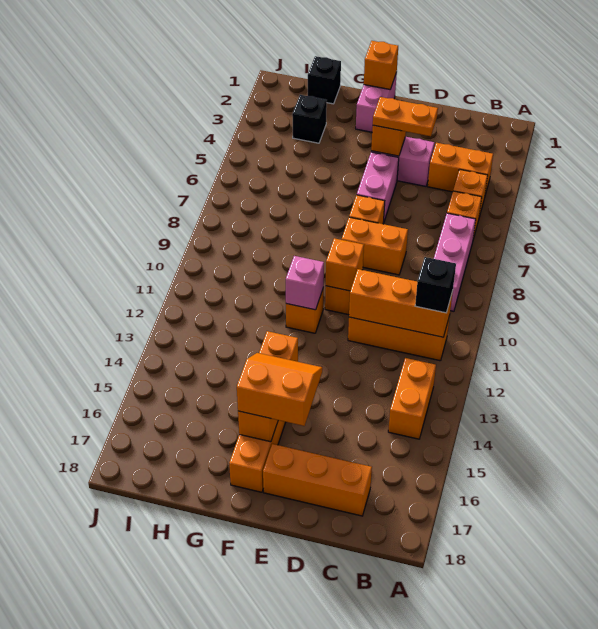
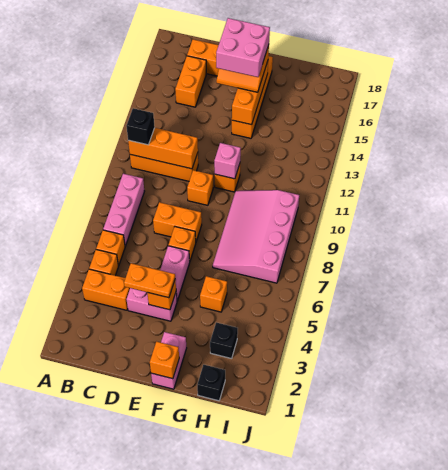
orange brick B13:B14 level 1 -> orange brick C15:C16 level 1
orange brick E10 level 2 -> orange brick G5 level 1
none -> pink brick E15:F16 level 4
none -> pink slope G7:I10 level 1 top I

